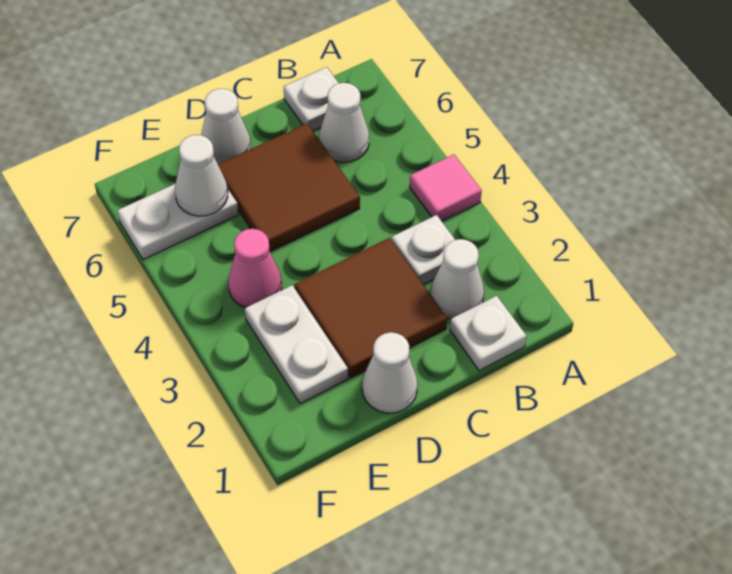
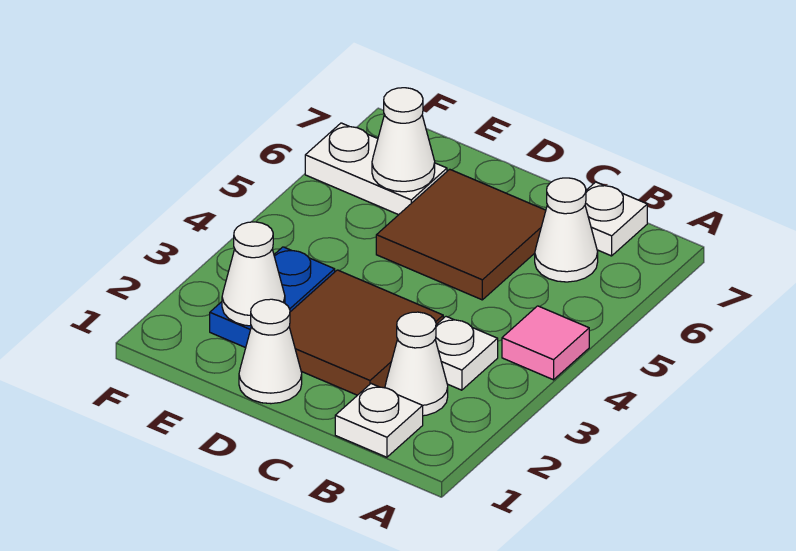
white cone D7 level 1 -> white cone E2 level 2
white plate E2:E3 level 1 -> blue plate E2:E3 level 1
pink cone E4 level 1 -> none

